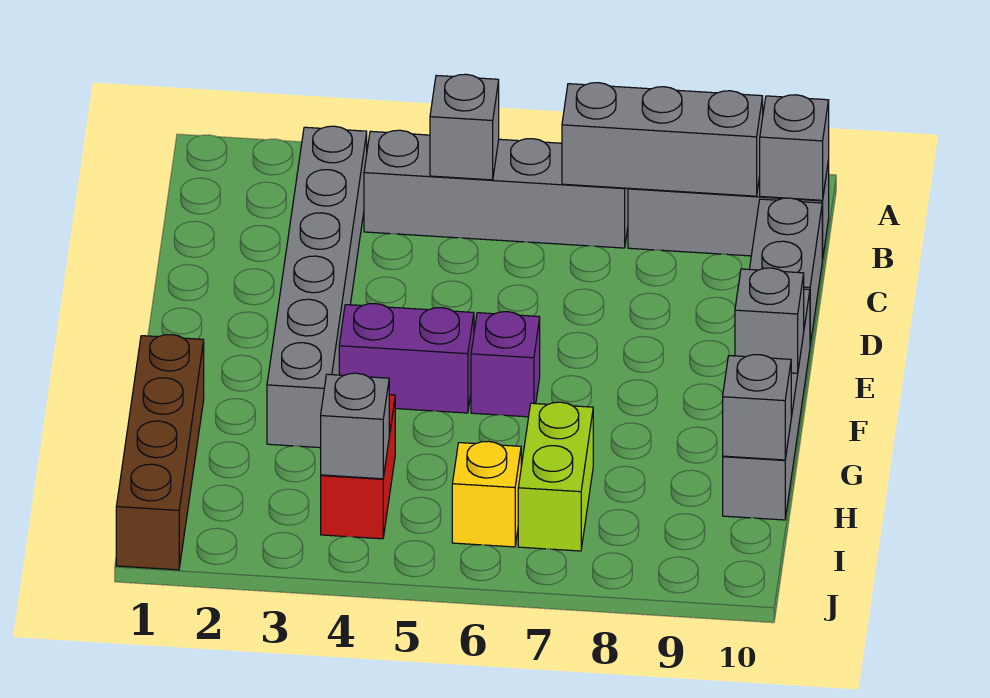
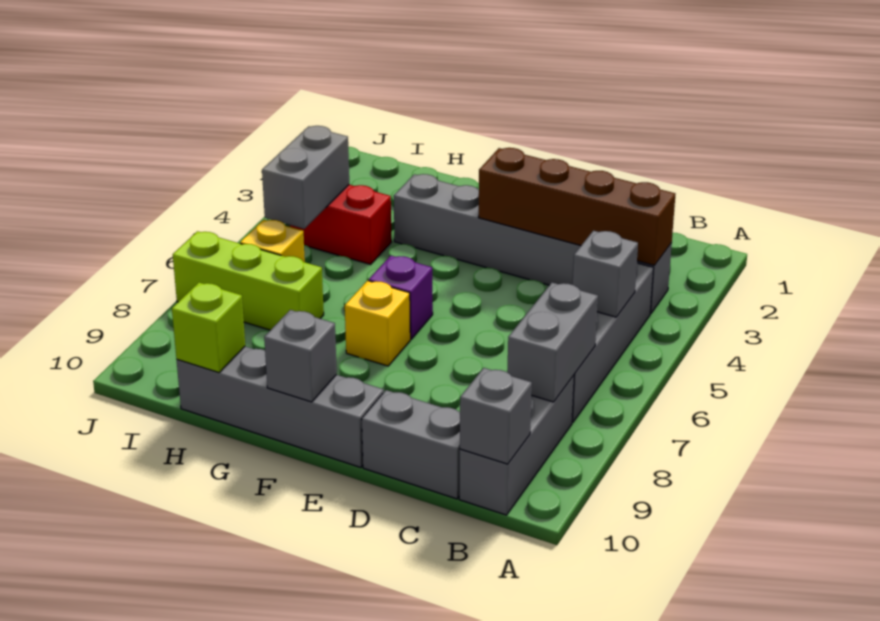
grey brick B7:B9 level 2 -> grey brick B7:B8 level 2
purple brick F4:F5 level 1 -> none
none -> yellow brick F7 level 1
brown brick G1:J1 level 1 -> brown brick B3:E3 level 2
lime brick H7:I7 level 1 -> lime brick H7:J7 level 1
grey brick H10 level 2 -> lime brick H10 level 2
grey brick I4 level 2 -> grey brick I4:I5 level 2

